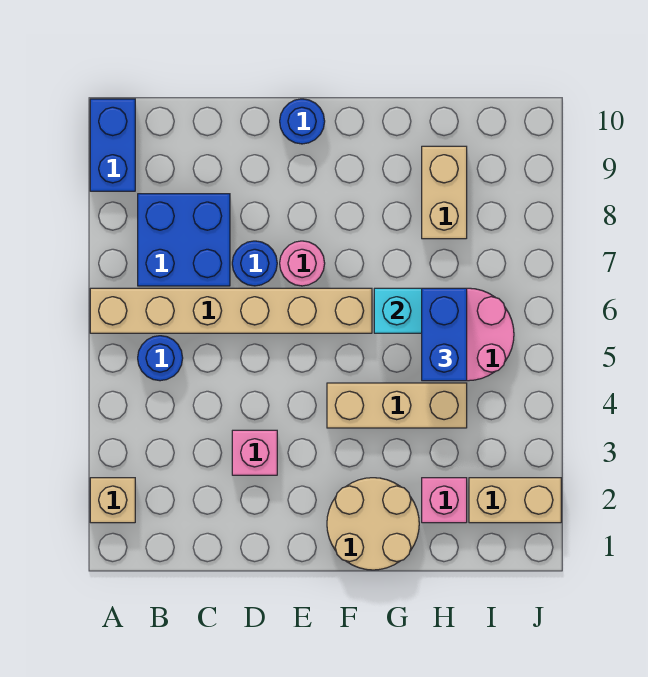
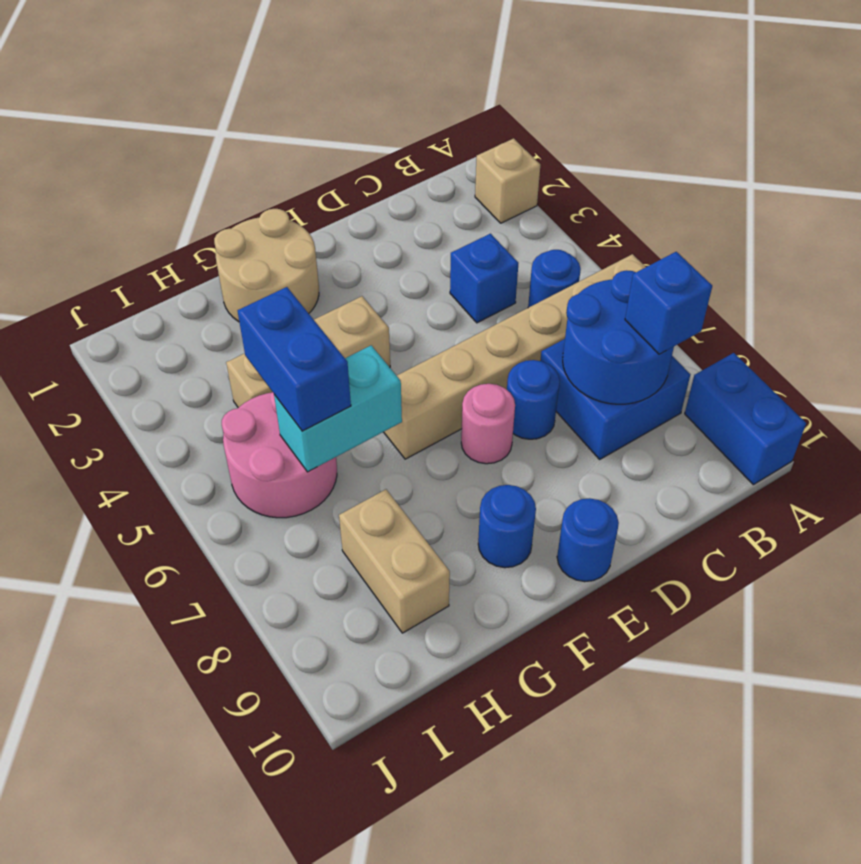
none -> blue round brick B7:C8 level 2
none -> blue brick B8 level 3
none -> blue brick C4 level 1
pink brick D3 level 1 -> none
none -> blue round brick F9 level 1
pink brick H2 level 1 -> none
tan brick I2:J2 level 1 -> none

